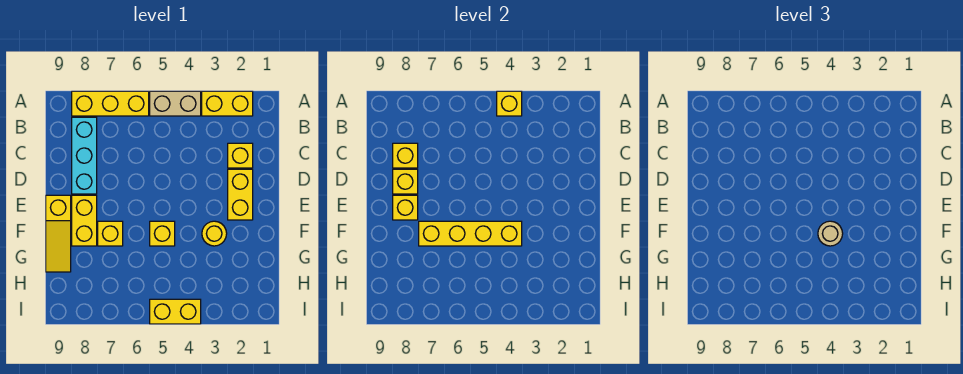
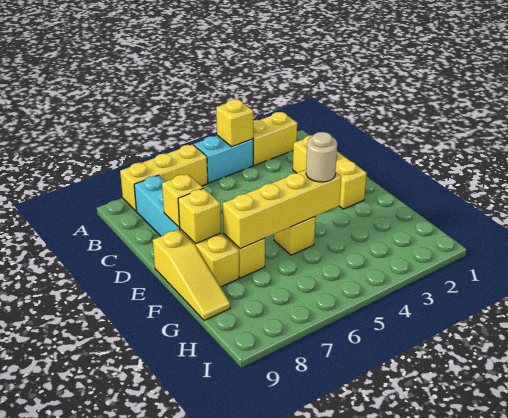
tan brick A4:A5 level 1 -> cyan brick A4:A5 level 1
yellow brick C8 level 2 -> none
yellow round brick F3 level 1 -> none
yellow brick I4:I5 level 1 -> none

